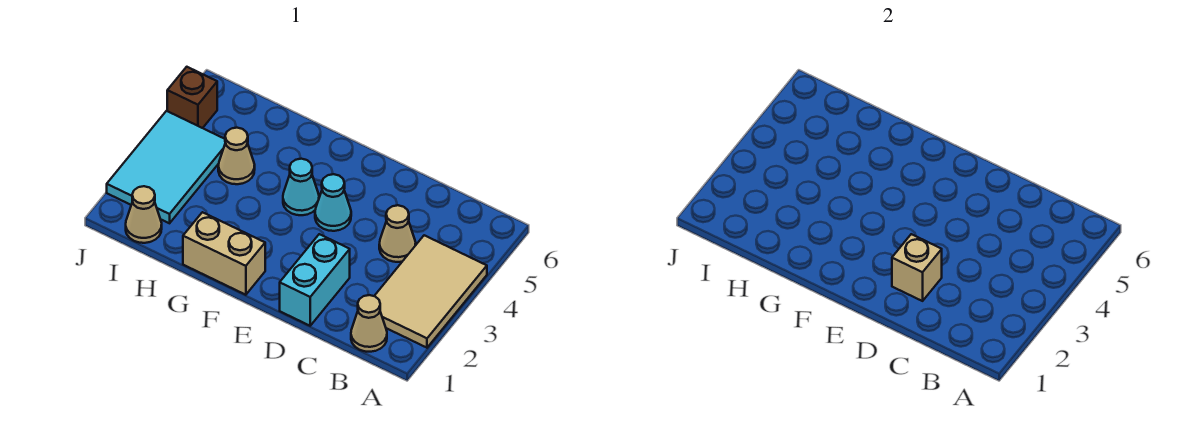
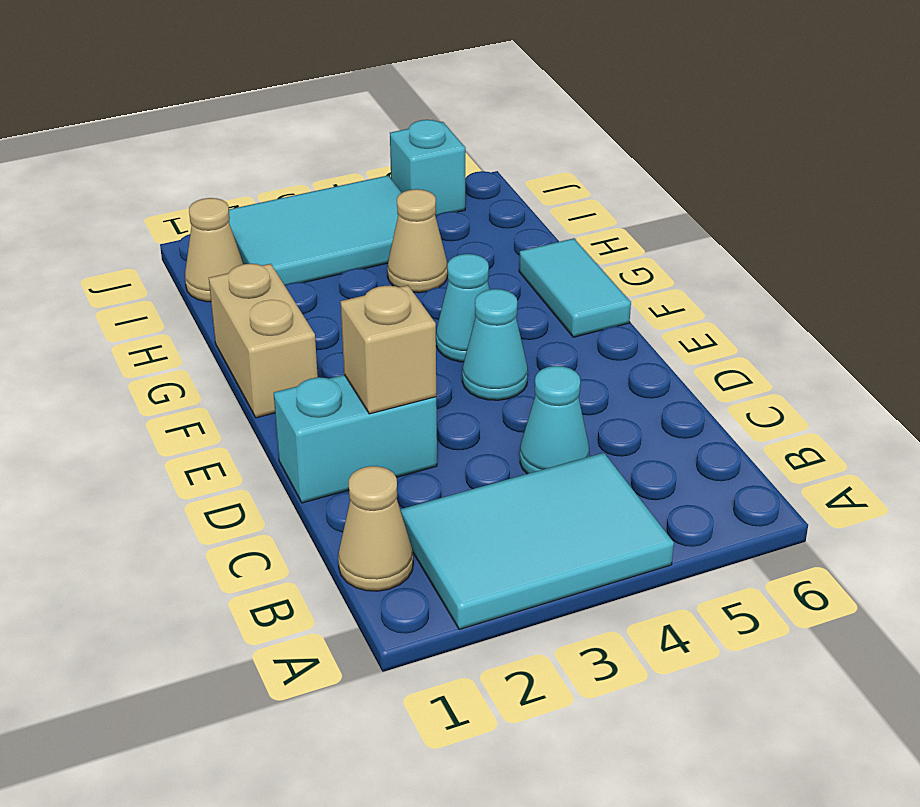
tan tile A2:B4 level 1 -> cyan tile A2:B4 level 1
tan cone C4 level 1 -> cyan cone C4 level 1
none -> cyan tile F6:G6 level 1
brown brick J5 level 1 -> cyan brick J5 level 1

